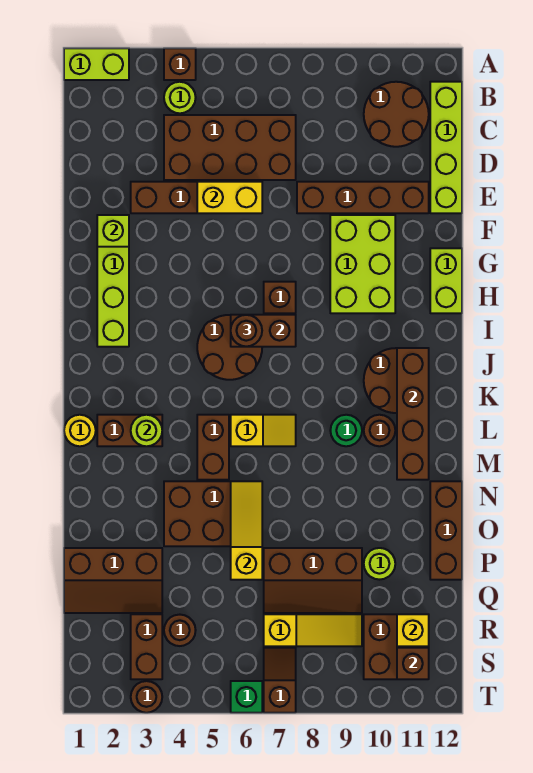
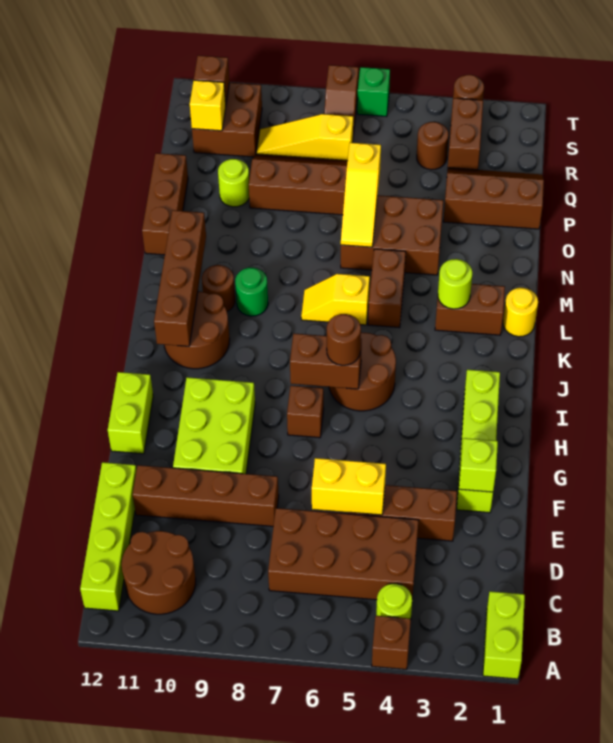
lime brick A1:A2 level 1 -> lime brick A1:B1 level 1

